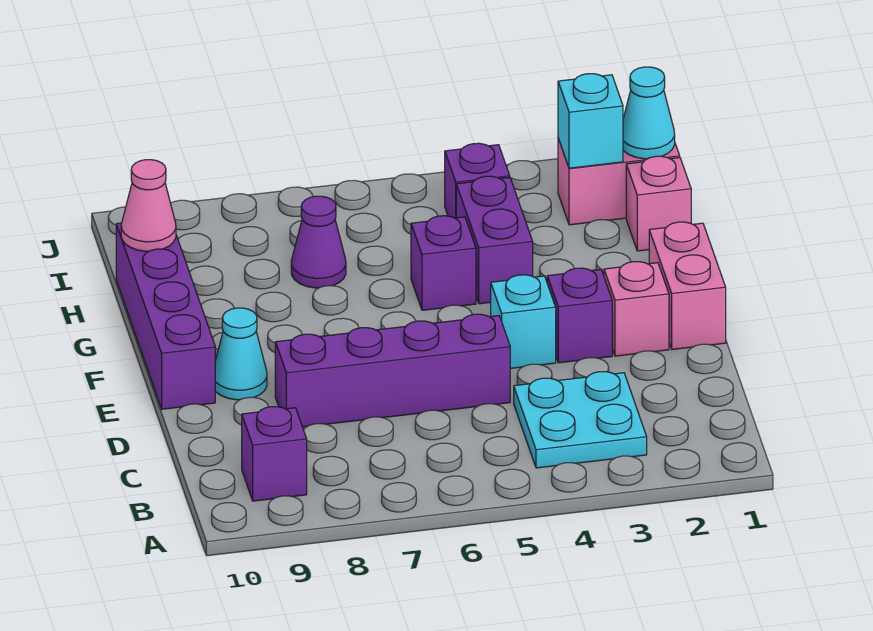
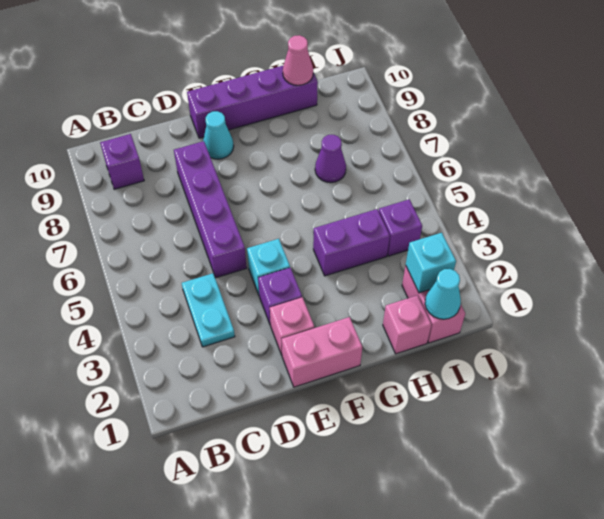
cyan plate B3:C4 level 1 -> cyan plate C3:C4 level 1
purple brick G5 level 1 -> none

